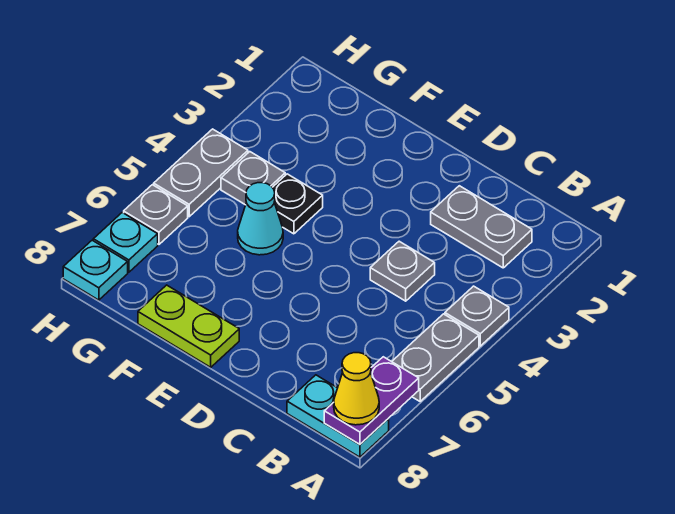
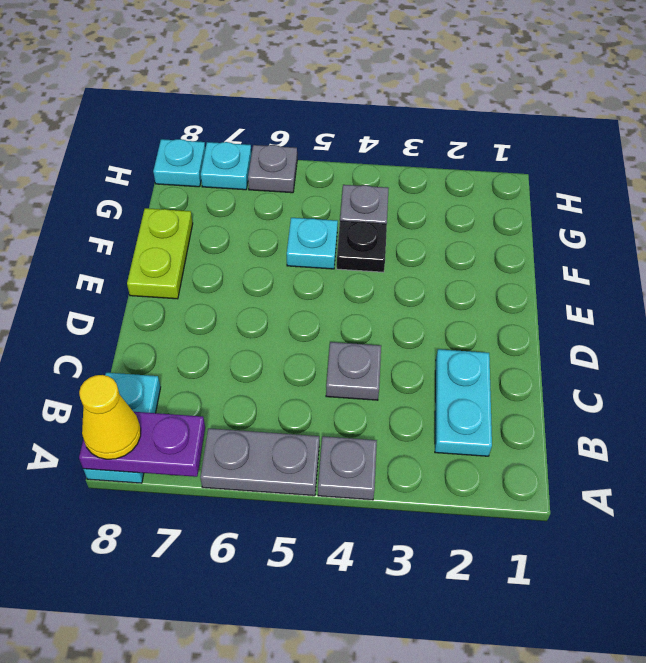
grey plate B2:C2 level 1 -> cyan plate B2:C2 level 1
cyan cone F5 level 1 -> cyan plate F5 level 1
grey plate H4:H5 level 1 -> none

